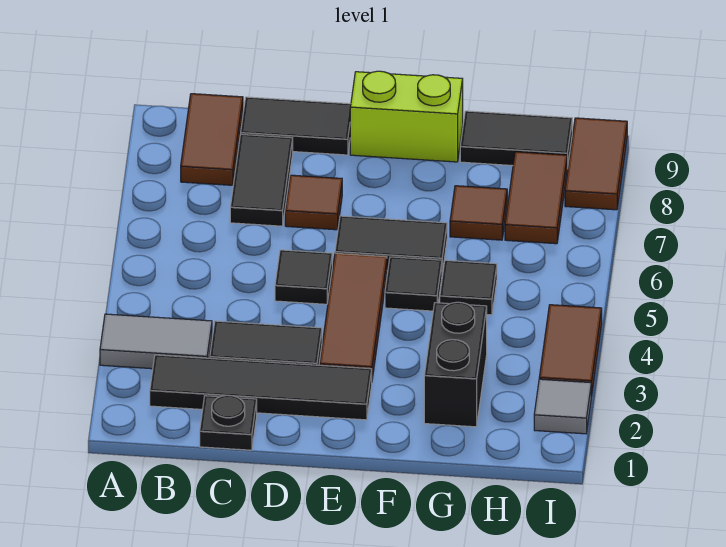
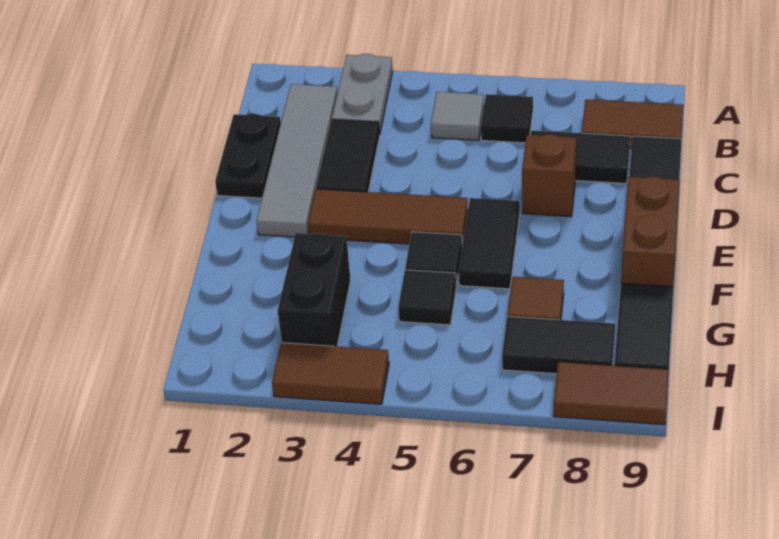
grey tile A3:B3 level 1 -> grey plate A3:B3 level 1
black tile B2:E2 level 1 -> grey tile B2:E2 level 1
black plate C1 level 1 -> black plate C1:D1 level 1
black tile D5 level 1 -> black tile B6 level 1
brown tile D7 level 1 -> brown brick D7 level 1
lime brick E9:F9 level 1 -> brown brick E9:F9 level 1
black brick G2:G3 level 1 -> black brick G3:H3 level 1
brown tile H7:H8 level 1 -> black tile H7:H8 level 1
grey tile I2 level 1 -> grey tile B5 level 1

